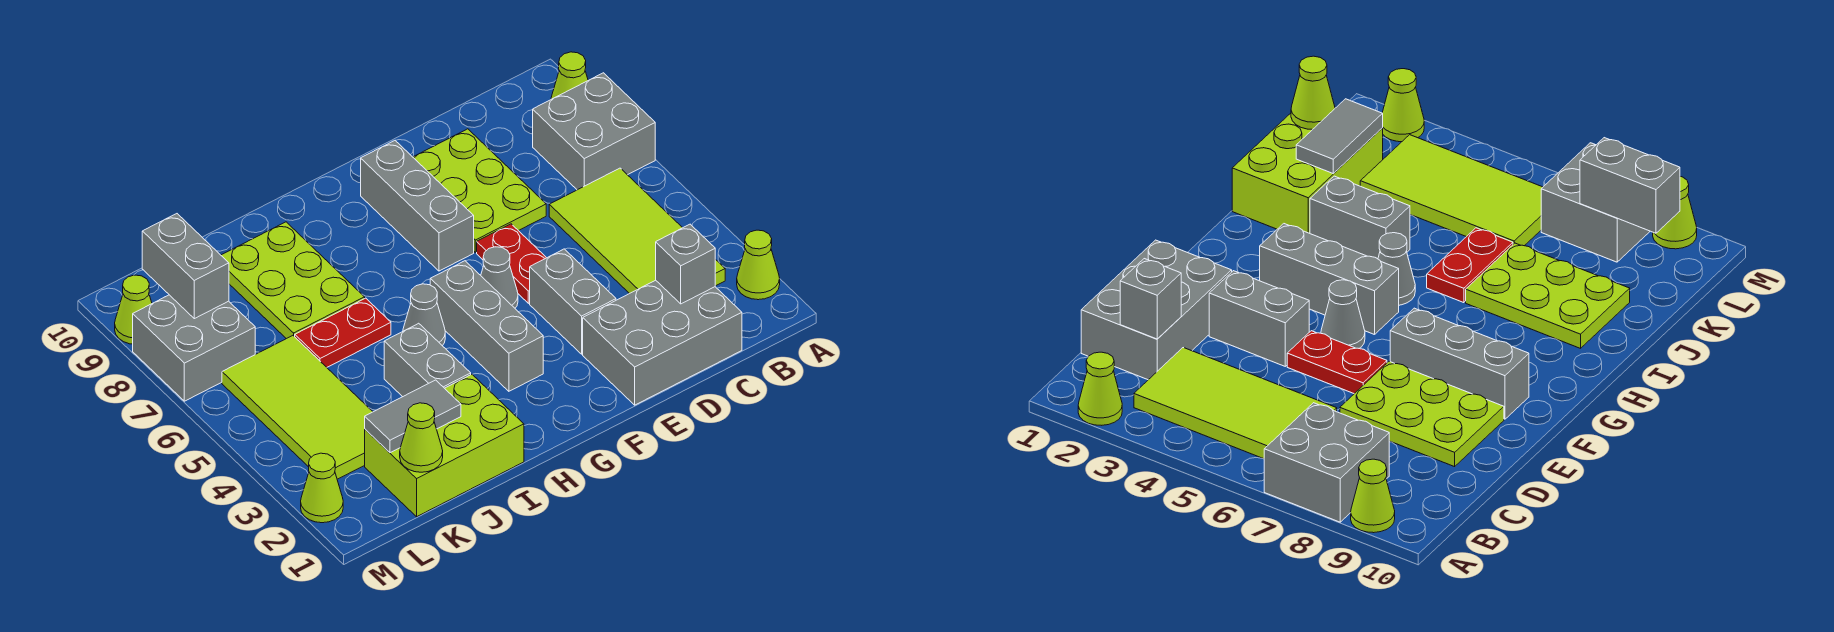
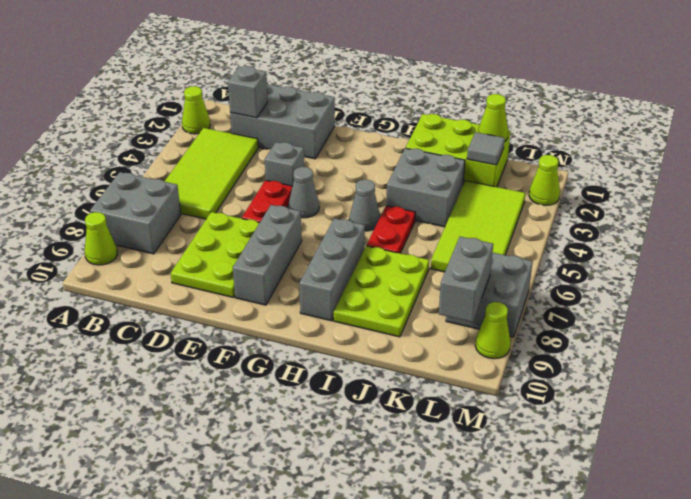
grey brick E3:E4 level 1 -> grey brick E4 level 1
grey brick G3:G5 level 1 -> grey brick H7:H9 level 1
grey brick I3:I4 level 1 -> grey brick I3:J4 level 1
red plate I6:J6 level 1 -> red plate I5:I6 level 1
grey tile J2:K2 level 2 -> grey tile K2 level 2

